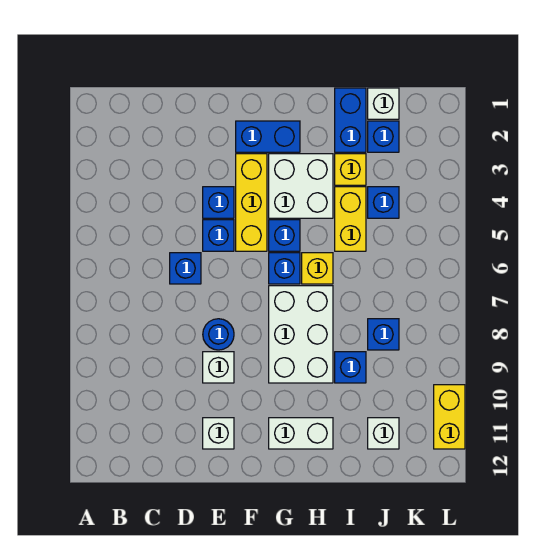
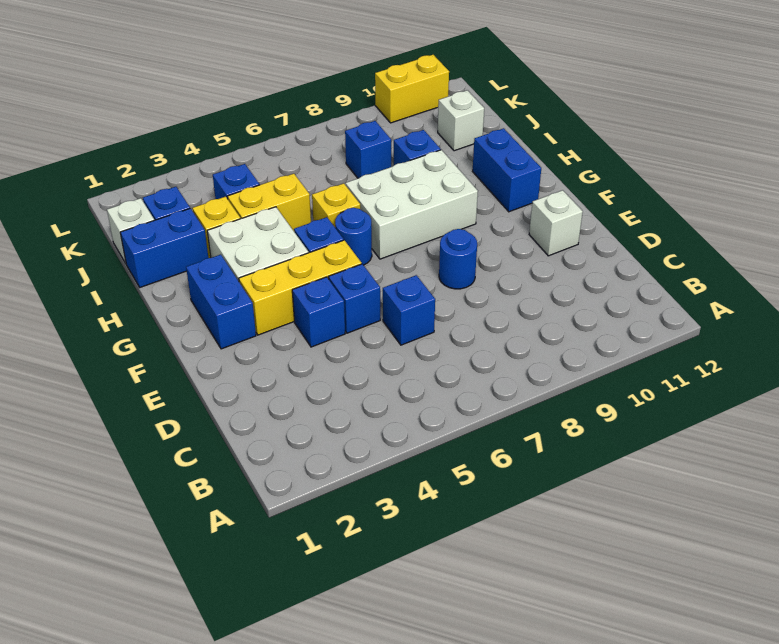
white brick E9 level 1 -> none
blue brick G6 level 1 -> blue round brick G6 level 1
white brick G11:H11 level 1 -> blue brick G11:H11 level 1

